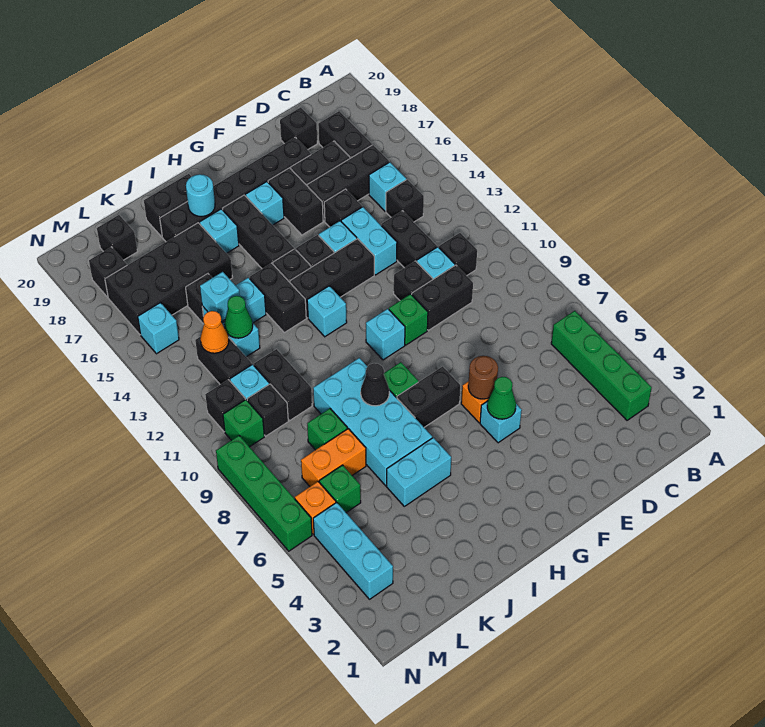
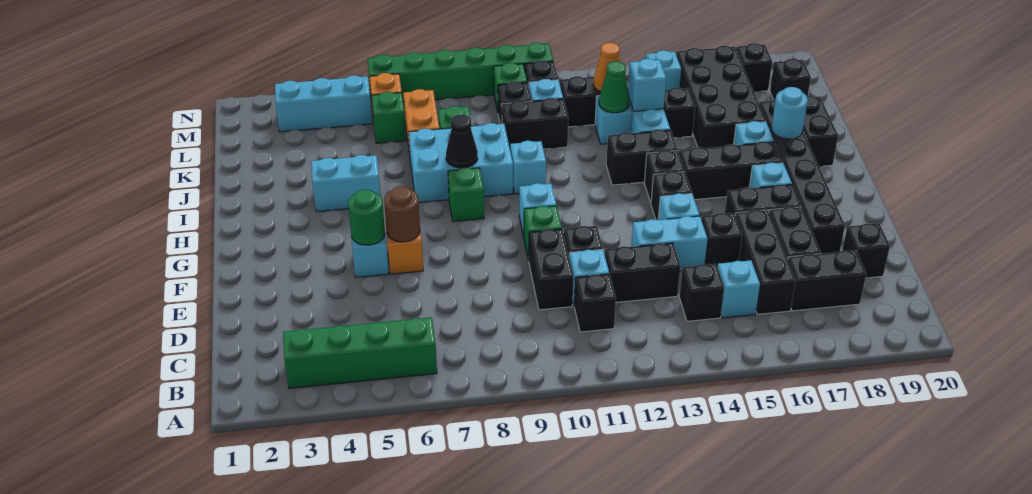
green cone F5 level 2 -> green round brick F5 level 2
black brick F13:H13 level 1 -> none
black brick G7:H7 level 1 -> none
cyan brick H12 level 1 -> cyan brick I10 level 1
cyan brick I5:J5 level 1 -> cyan brick I4:I5 level 1
cyan brick I6:J9 level 1 -> cyan brick I7:J9 level 1
green brick N6:N9 level 1 -> green brick N6:N11 level 1

